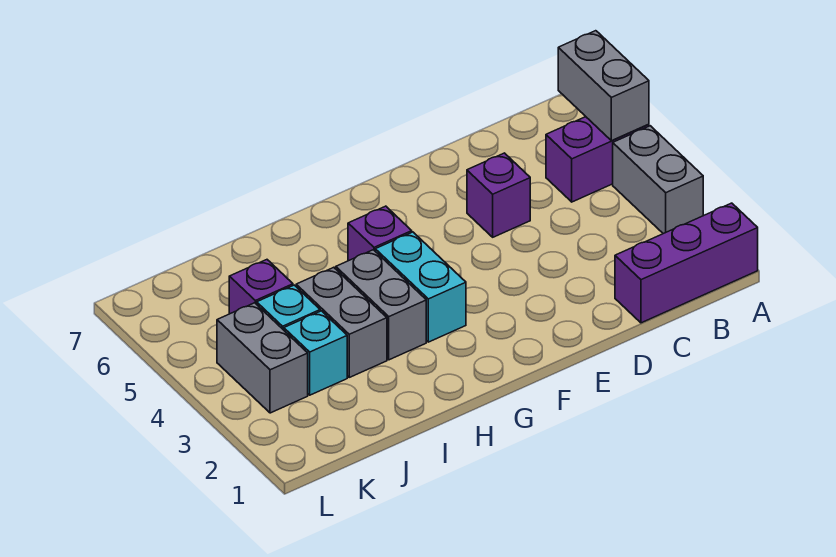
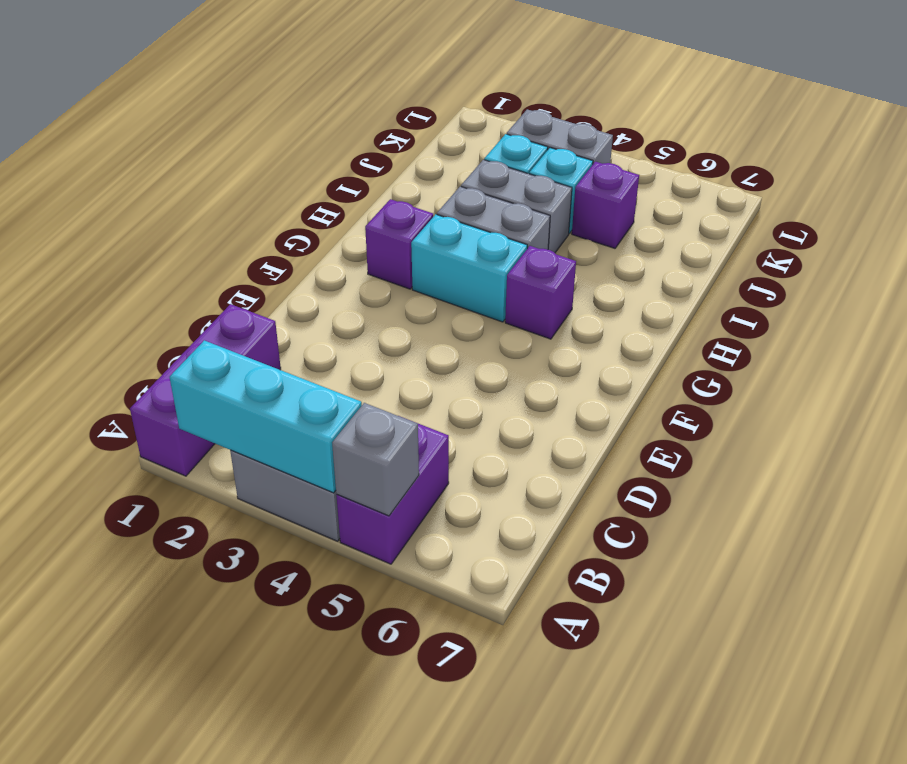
none -> cyan brick A2:A4 level 2
grey brick A5:A6 level 2 -> grey brick A5 level 2
purple brick D5 level 1 -> purple brick G2 level 1

